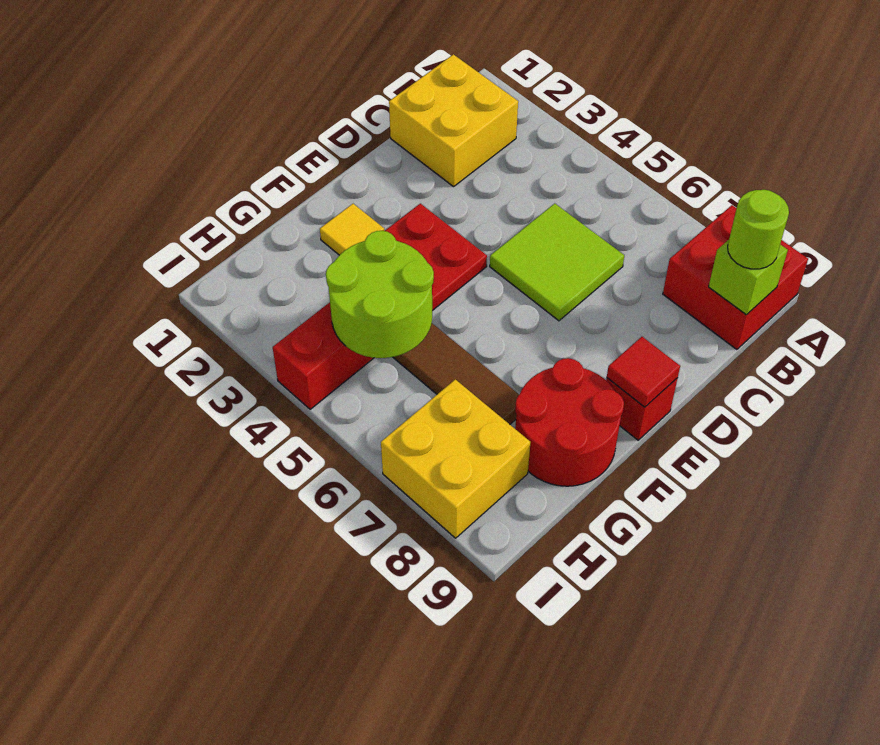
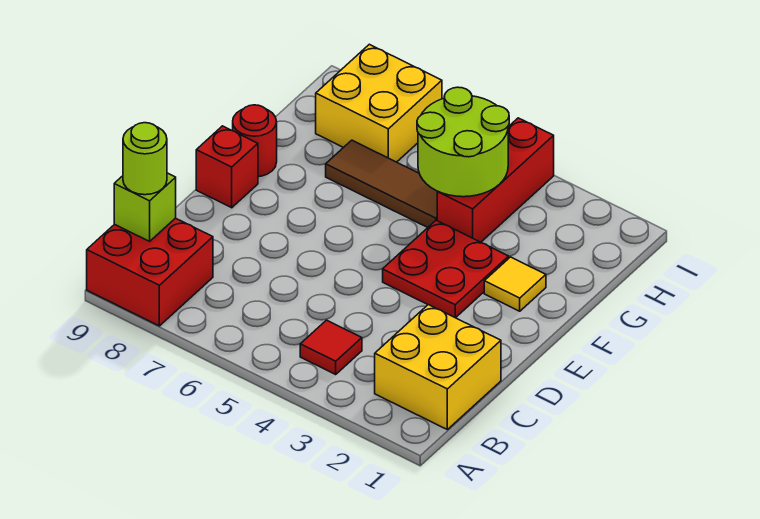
lime tile C5:D6 level 1 -> none
red tile E9 level 2 -> red tile B4 level 1
red round brick F8:G9 level 1 -> red round brick F9 level 1

